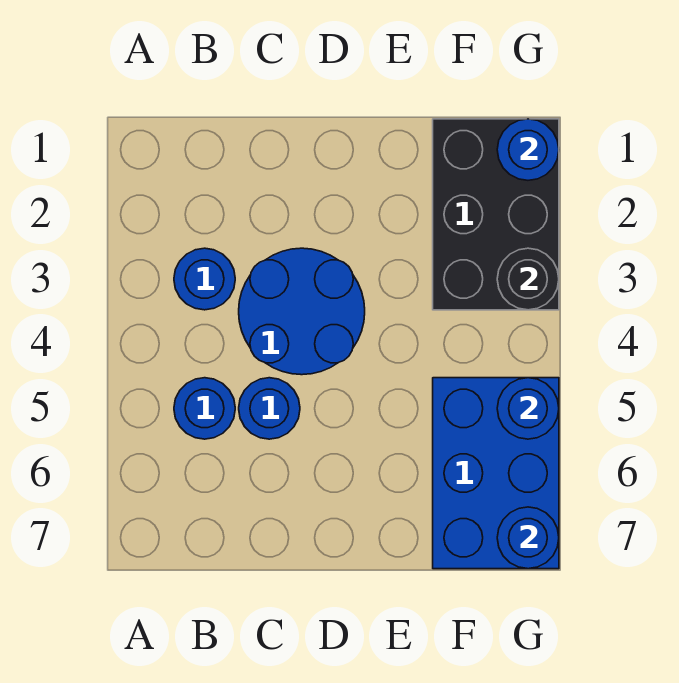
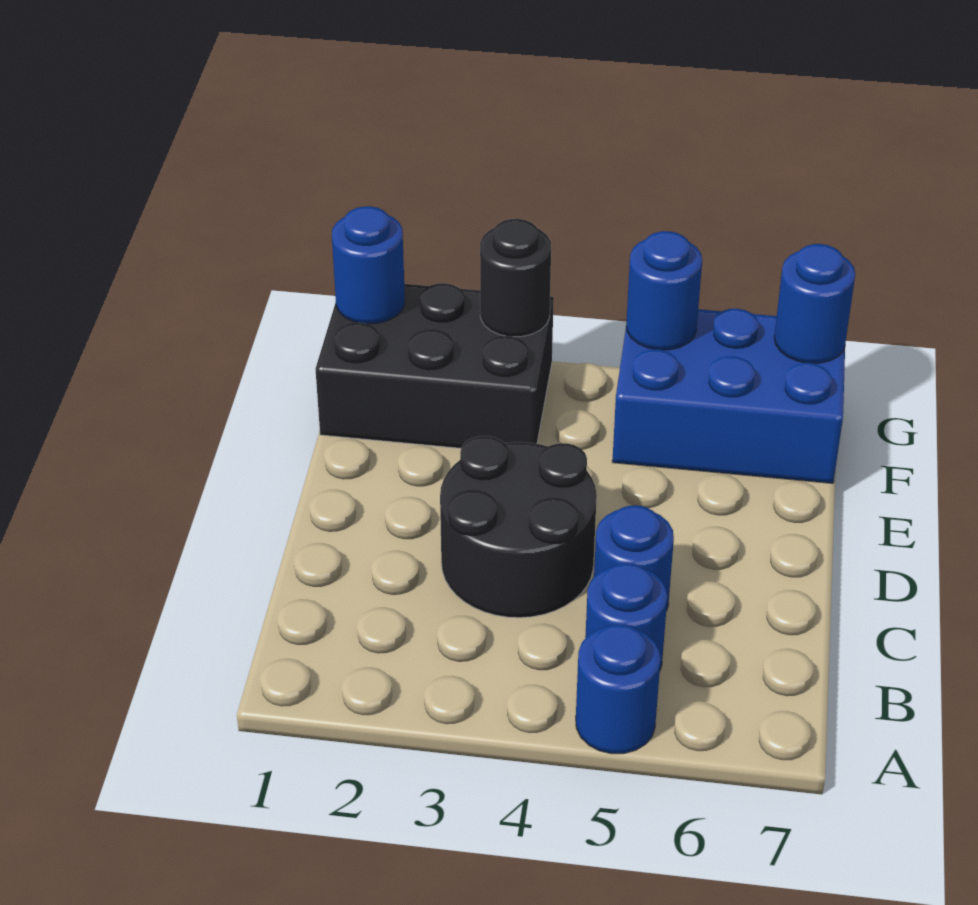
blue round brick B3 level 1 -> blue round brick A5 level 1
blue round brick C3:D4 level 1 -> black round brick C3:D4 level 1

